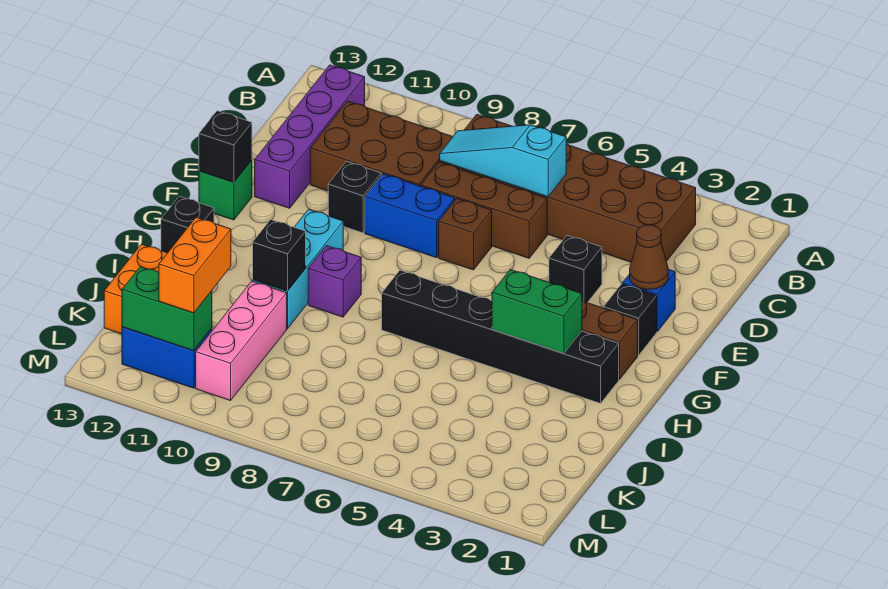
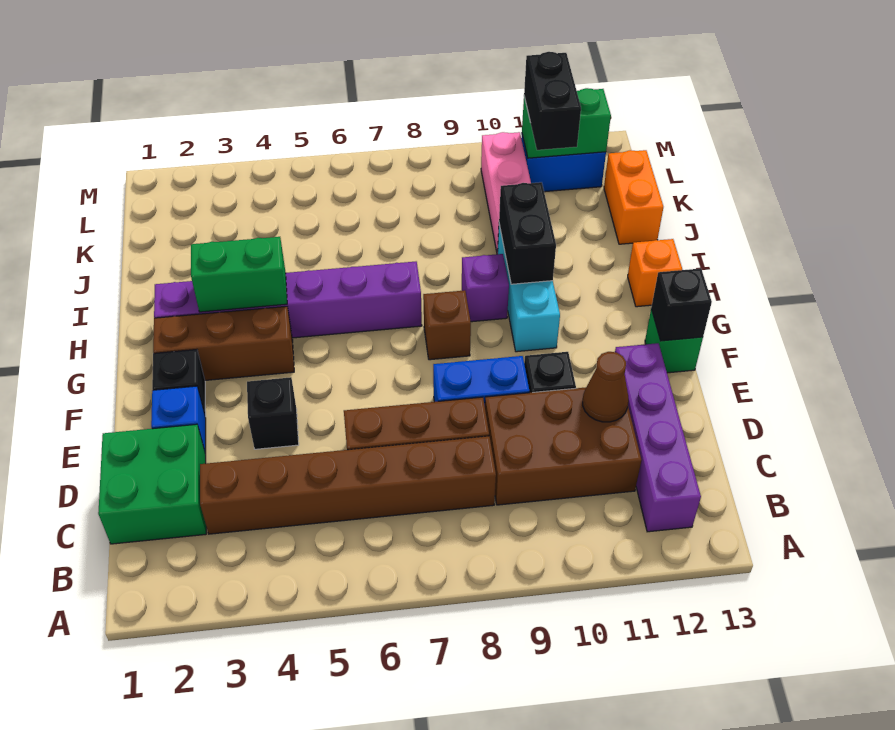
brown brick B3:C8 level 1 -> brown brick C3:C8 level 1
none -> green brick C1:D2 level 1
cyan slope C6:C8 level 2 top 6 -> none
brown cone E2 level 2 -> brown cone D11 level 2
brown brick E7 level 1 -> brown brick G8 level 1
black brick H2:H7 level 1 -> purple brick H2:H7 level 1
black brick H13 level 1 -> orange brick H13 level 1
black brick I10 level 2 -> black brick H10:I10 level 2
orange brick K11:L11 level 3 -> black brick K11:L11 level 3

